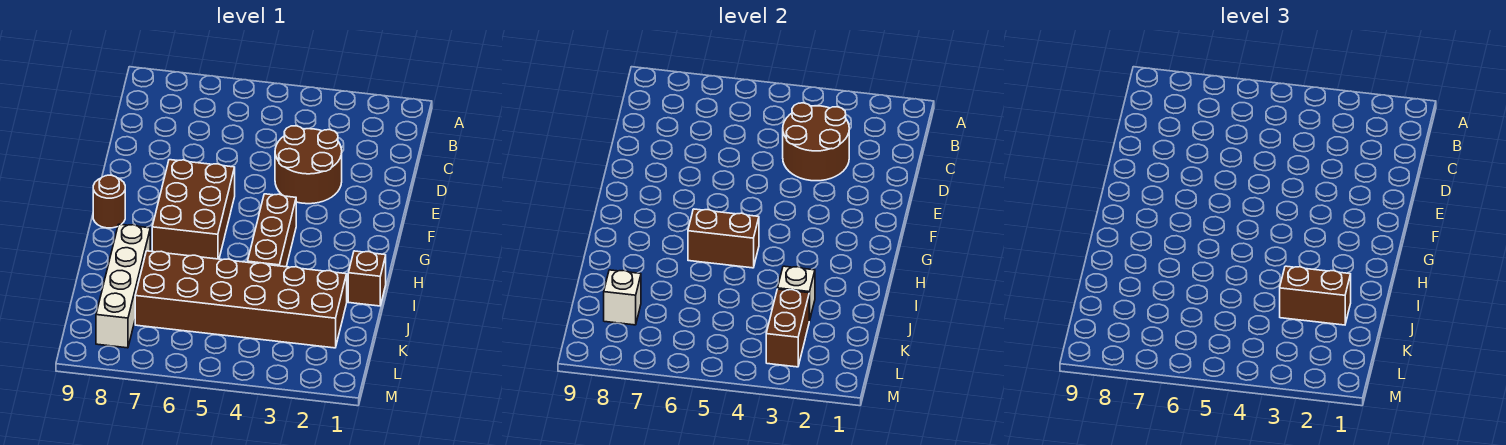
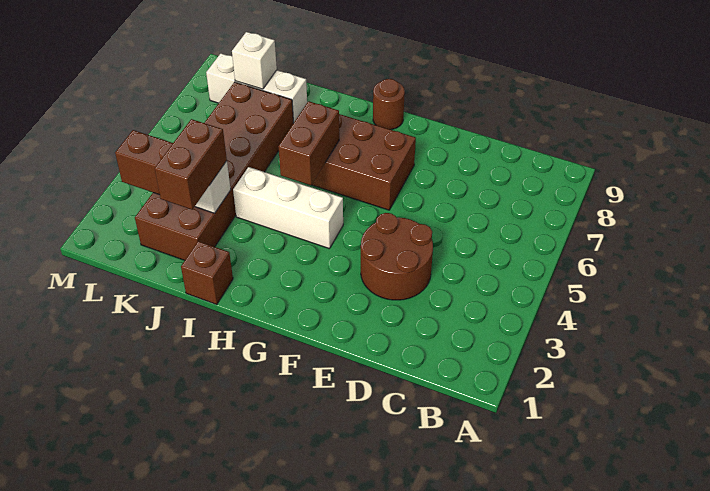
brown round brick C3:D4 level 2 -> none
brown brick G4:I4 level 1 -> white brick G4:I4 level 1
white brick I8:L8 level 1 -> white brick J8:L8 level 1

